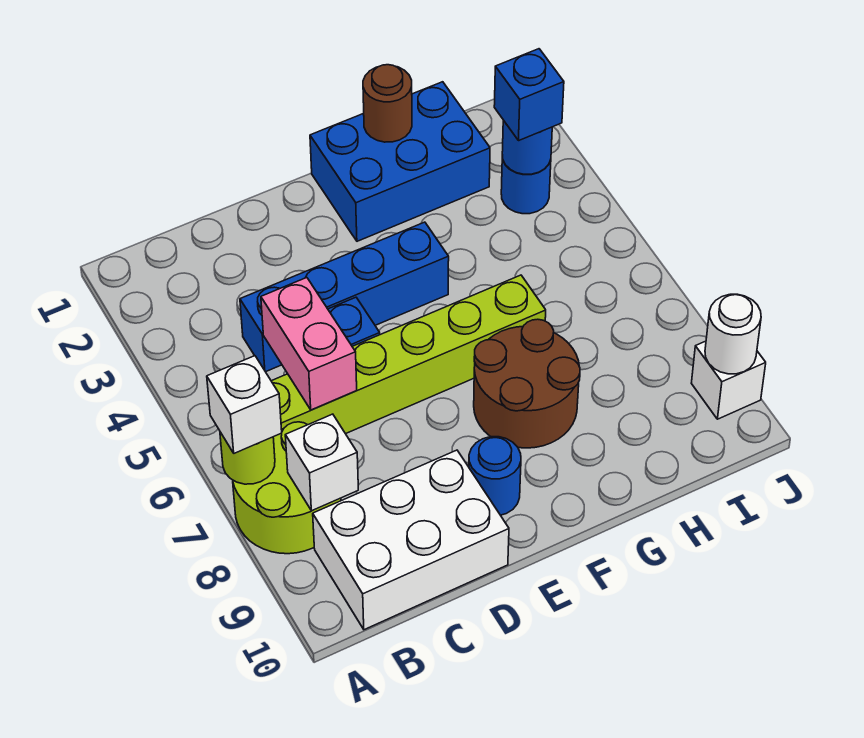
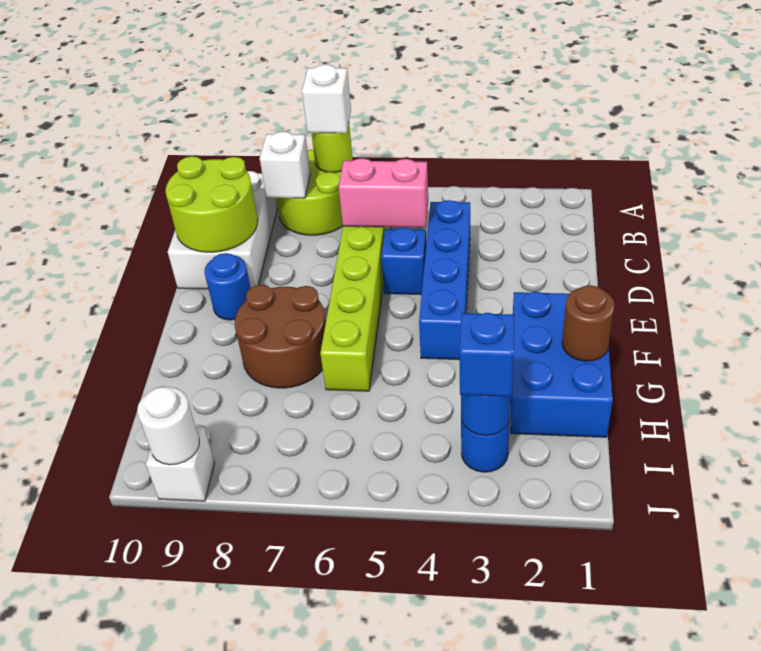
none -> lime round brick C9:D10 level 2

